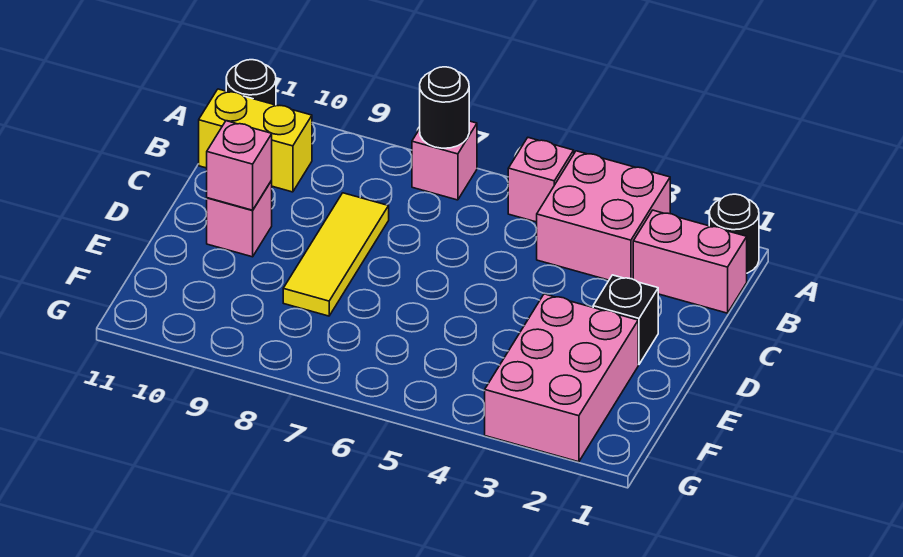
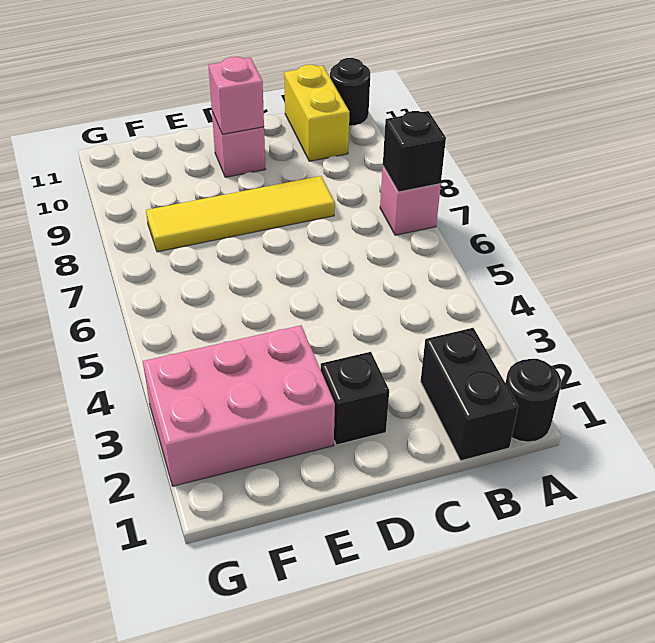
pink brick A3:B4 level 1 -> none
pink brick A5 level 1 -> none
black round brick A7 level 2 -> black brick A7 level 2
pink brick B1:B2 level 1 -> black brick B1:B2 level 1
yellow tile C8:E8 level 1 -> yellow tile C8:F8 level 1

